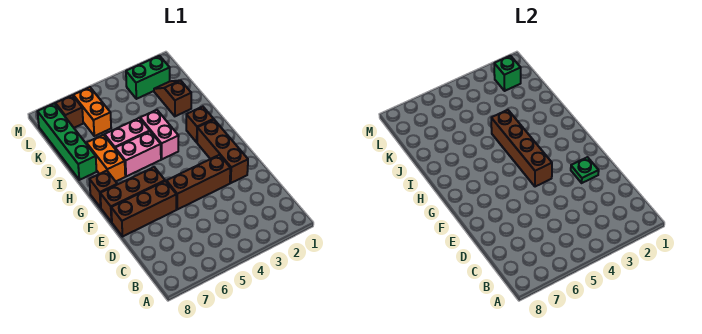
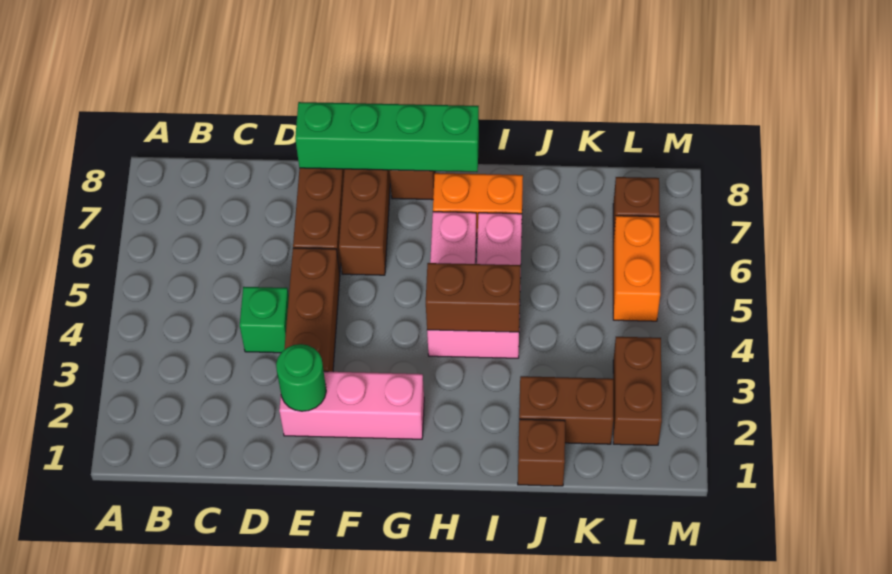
brown brick E2:G2 level 1 -> pink brick E2:G2 level 1
green plate E2 level 2 -> green round brick E2 level 2
brown brick F4:I4 level 2 -> brown brick H4:I4 level 2
brown brick H2 level 1 -> brown brick J1 level 1
green brick I8:L8 level 1 -> green brick E8:H8 level 2
brown slope J2:K2 level 1 top J -> brown brick J2:K2 level 1
orange brick K6:L6 level 1 -> orange brick L5:L6 level 1
green brick L2:L3 level 1 -> brown brick L2:L3 level 1
green brick L2 level 2 -> green brick D4 level 1

